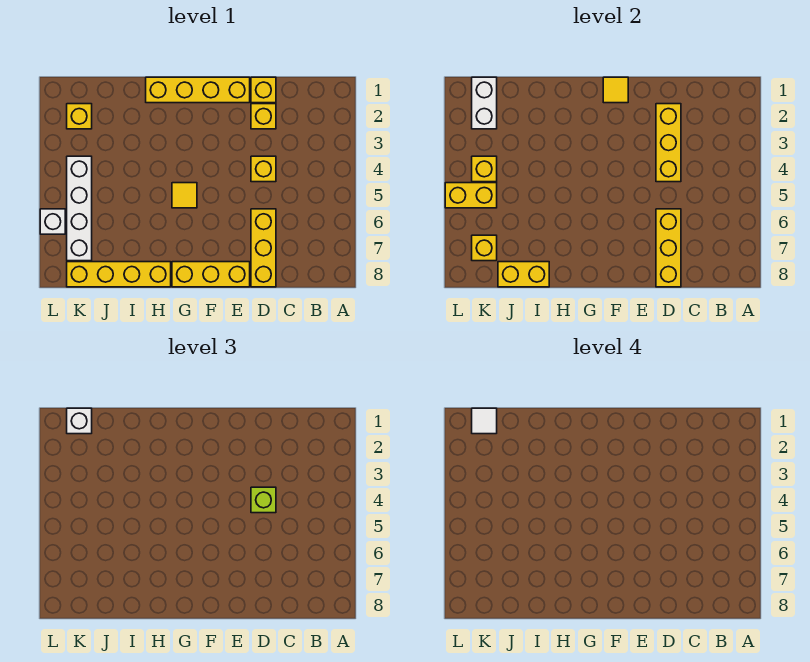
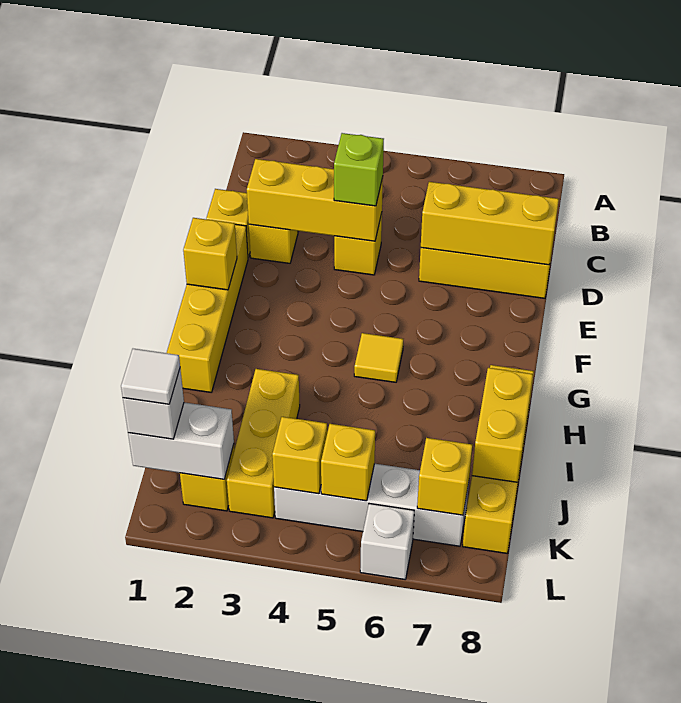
yellow brick E8:G8 level 1 -> yellow brick I3:K3 level 1
yellow tile F1 level 2 -> yellow brick F1 level 2
yellow brick K5:L5 level 2 -> yellow brick K5 level 2

